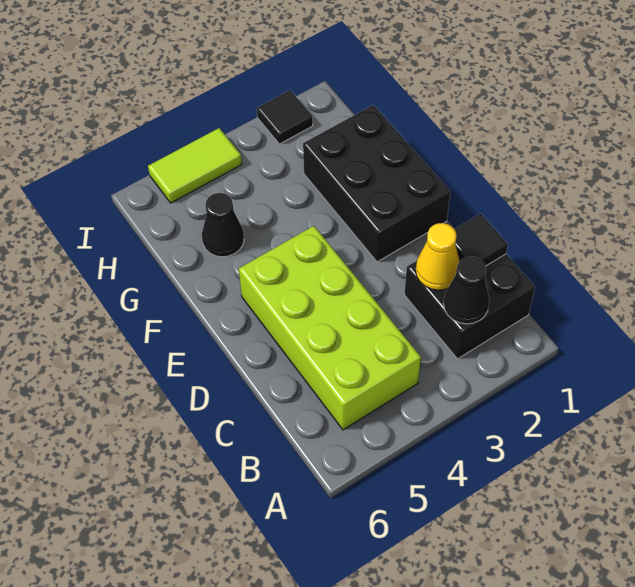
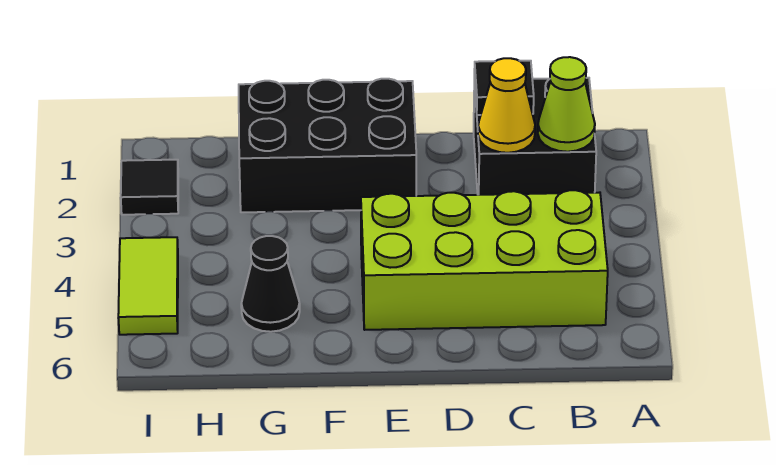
black cone B2 level 2 -> lime cone B2 level 2

